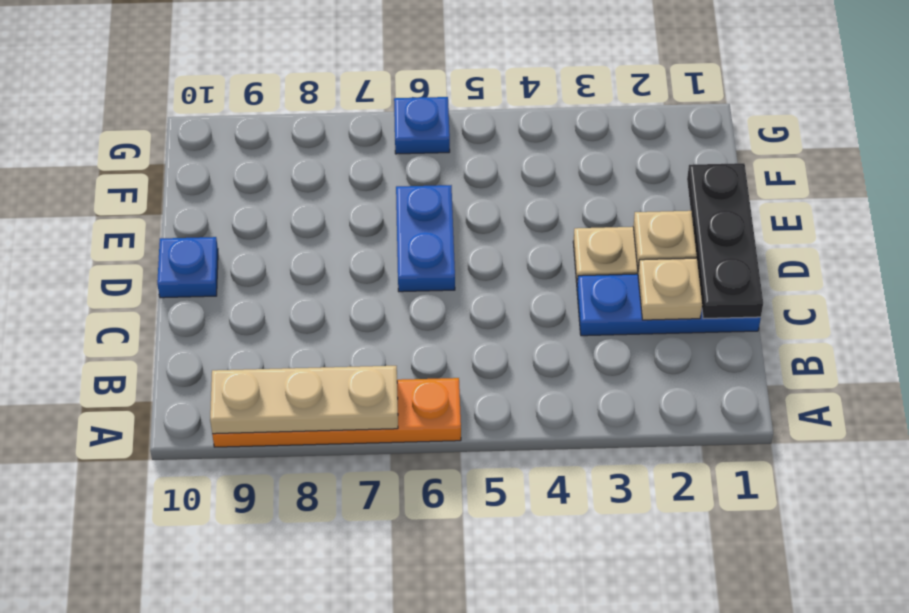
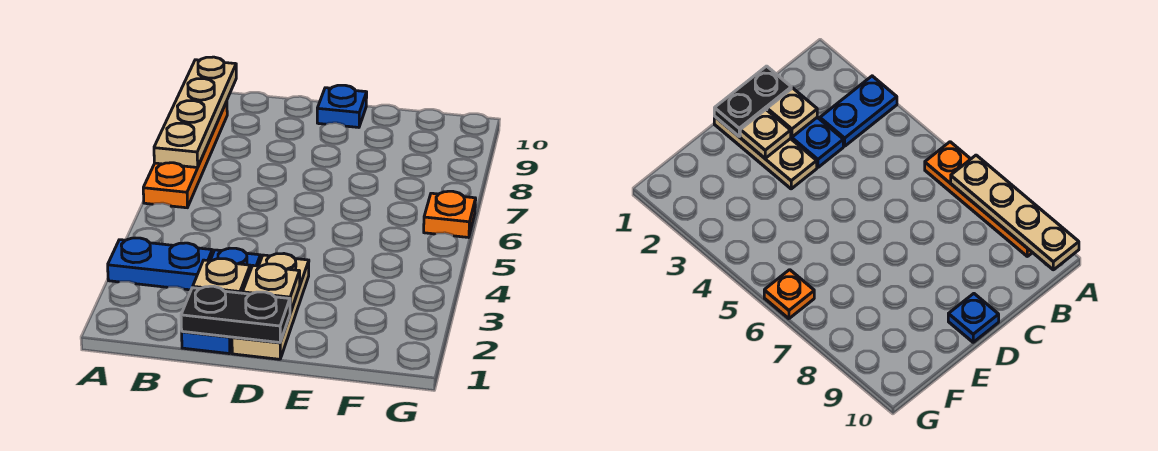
tan plate A7:A9 level 2 -> tan plate A7:A10 level 2
black plate C1:E1 level 2 -> black plate C1:D1 level 2
blue plate D6:E6 level 1 -> blue plate A3:B3 level 1
blue plate G6 level 1 -> orange plate G6 level 1

